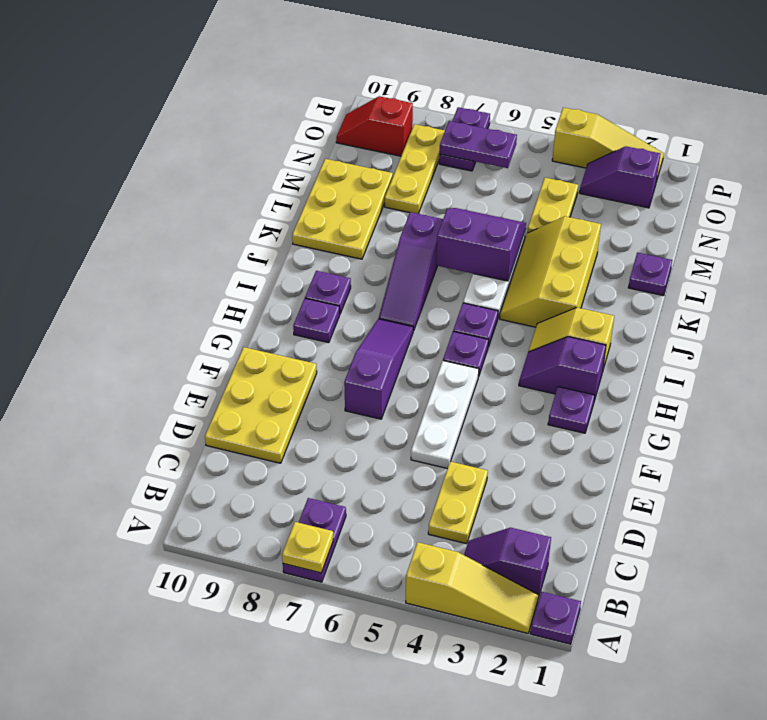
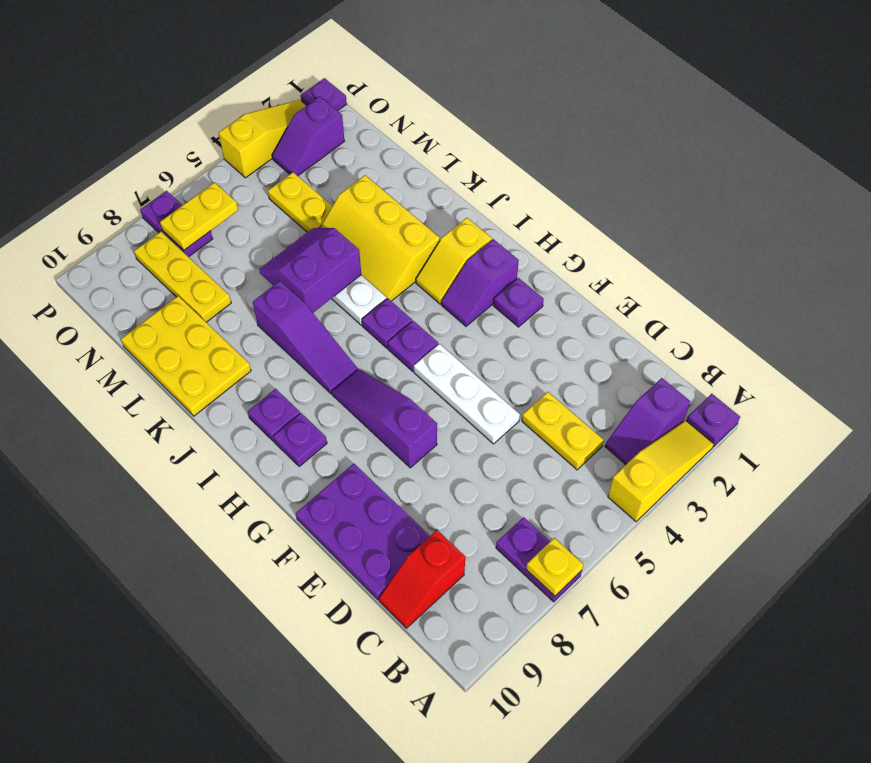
yellow plate D9:F10 level 1 -> purple plate D9:F10 level 1
purple plate L1 level 1 -> purple plate P1 level 1
purple plate O6:O7 level 2 -> yellow plate O6:O7 level 2
red slope O9:O10 level 1 top 9 -> red slope C9:C10 level 1 top 9

